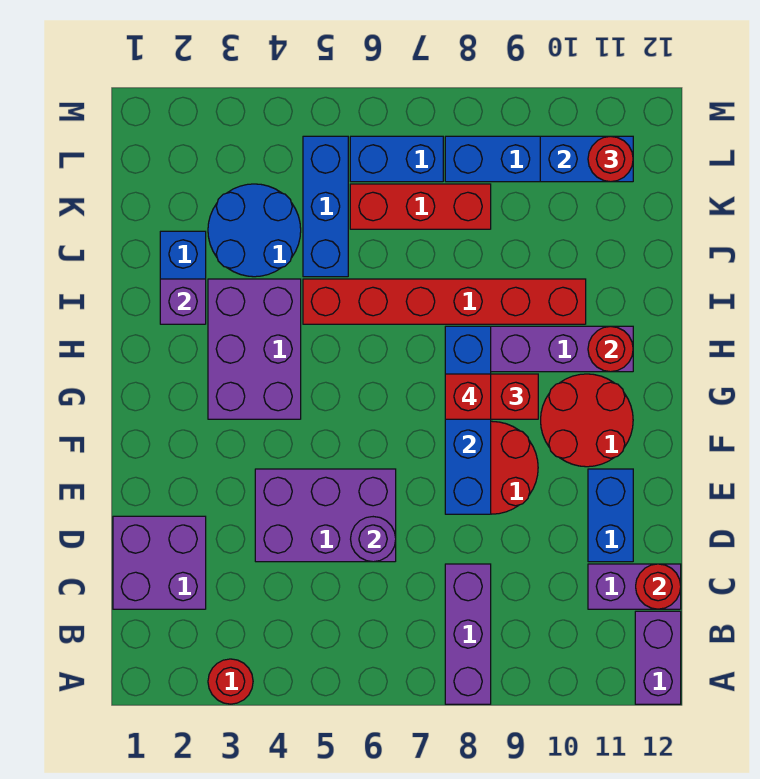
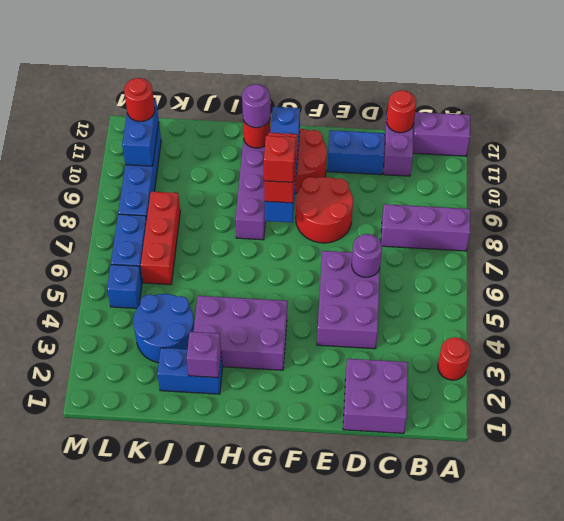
blue brick E8:H8 level 2 -> blue brick G8:G11 level 2
none -> purple round brick H11 level 3
red brick I5:I10 level 1 -> none
blue brick J5:L5 level 1 -> blue brick L5 level 1

